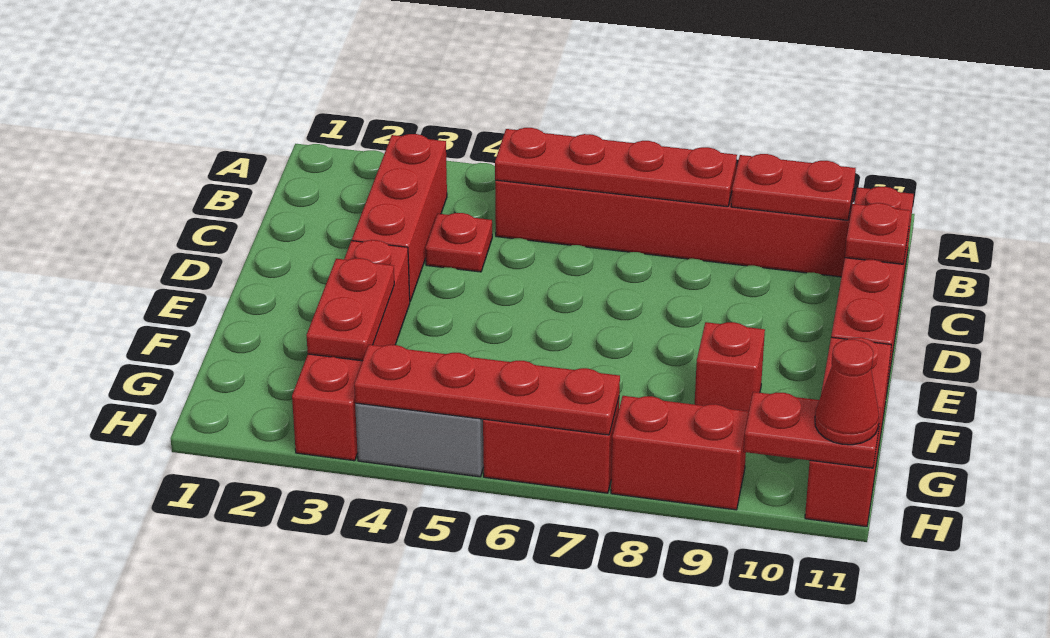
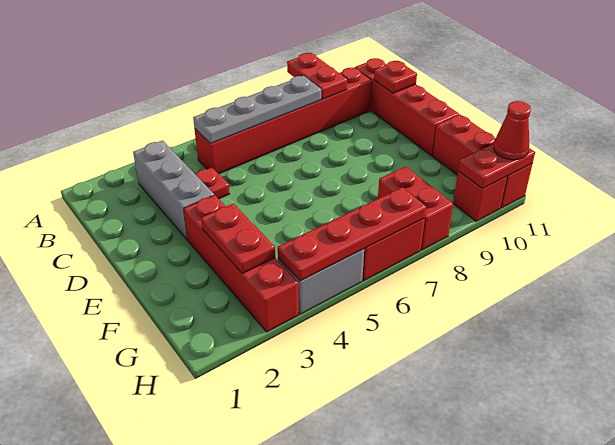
red brick B3:D3 level 1 -> grey brick B3:D3 level 1
red plate B5:B8 level 2 -> grey plate B5:B8 level 2
red plate B9:B10 level 2 -> red plate A9:B9 level 2
red brick F9 level 1 -> red brick H10 level 1
red brick H8:H9 level 1 -> red brick G8:H8 level 1

